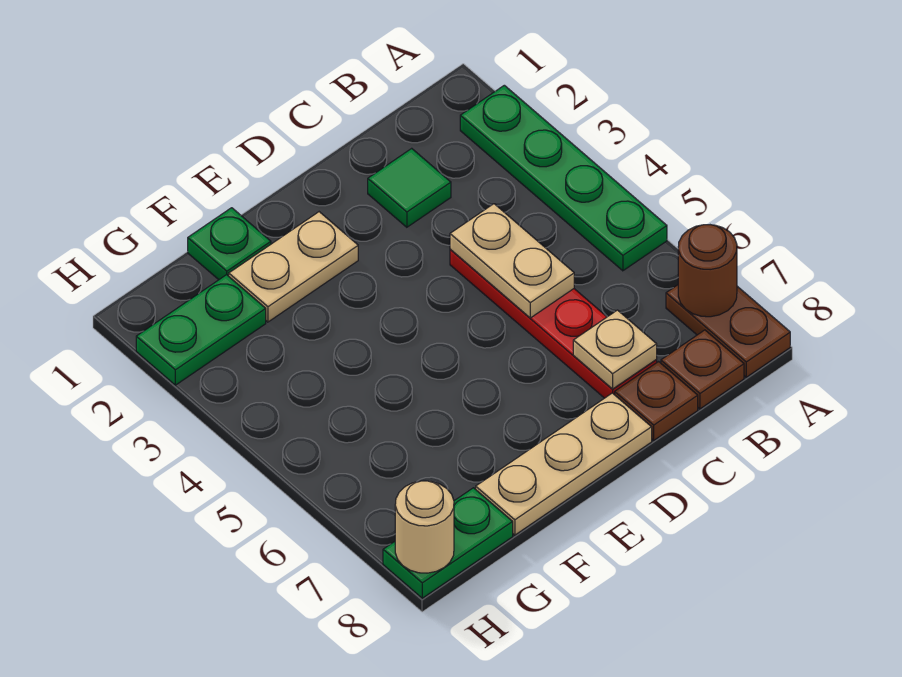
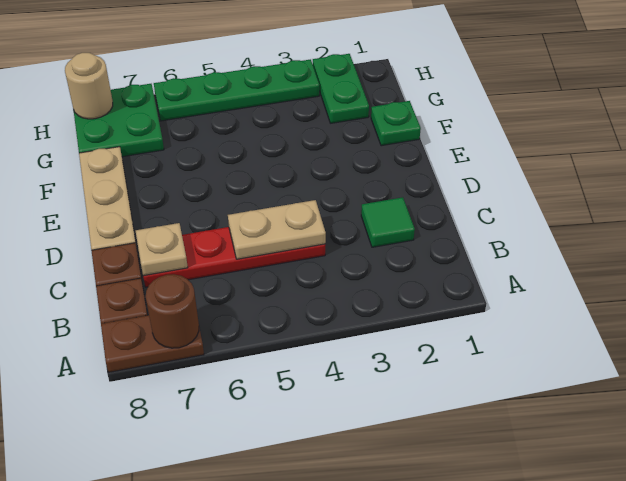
green plate A2:A5 level 1 -> green plate H3:H6 level 1
tan plate E2:F2 level 1 -> none
green plate G8:H8 level 1 -> green plate G7:H8 level 1

